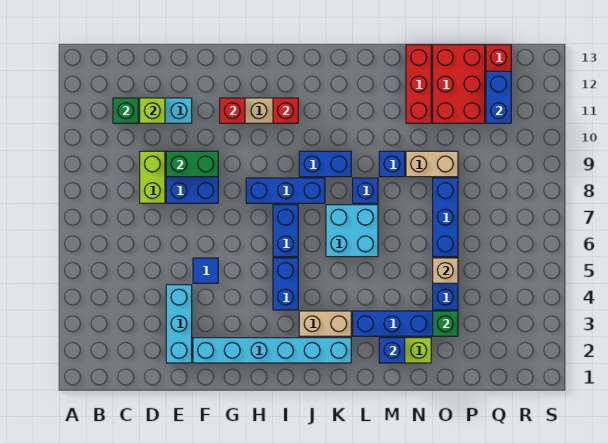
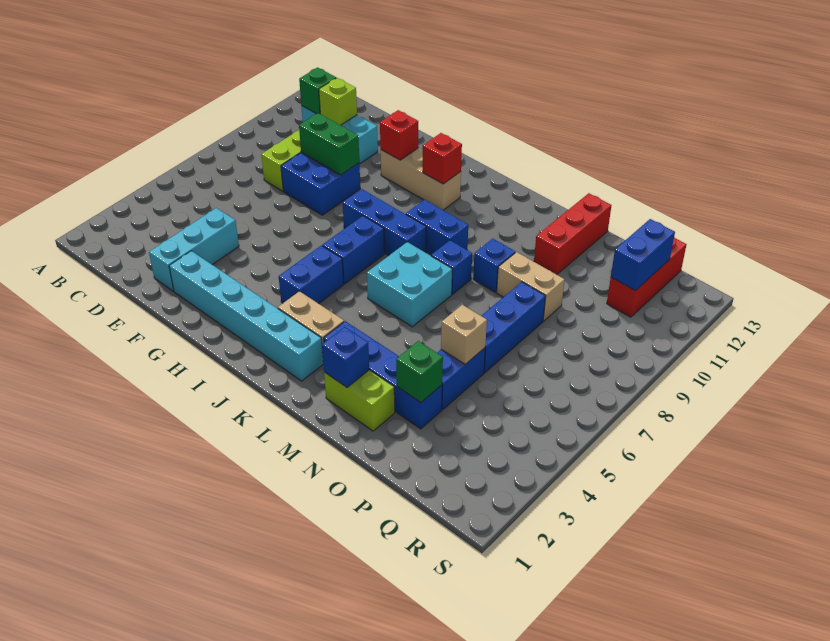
blue tile F5 level 1 -> none
red brick O11:P13 level 1 -> none

